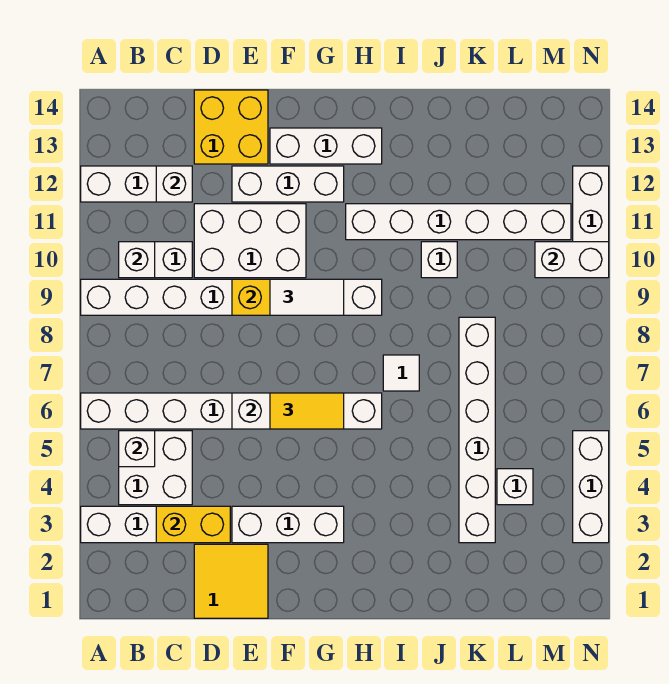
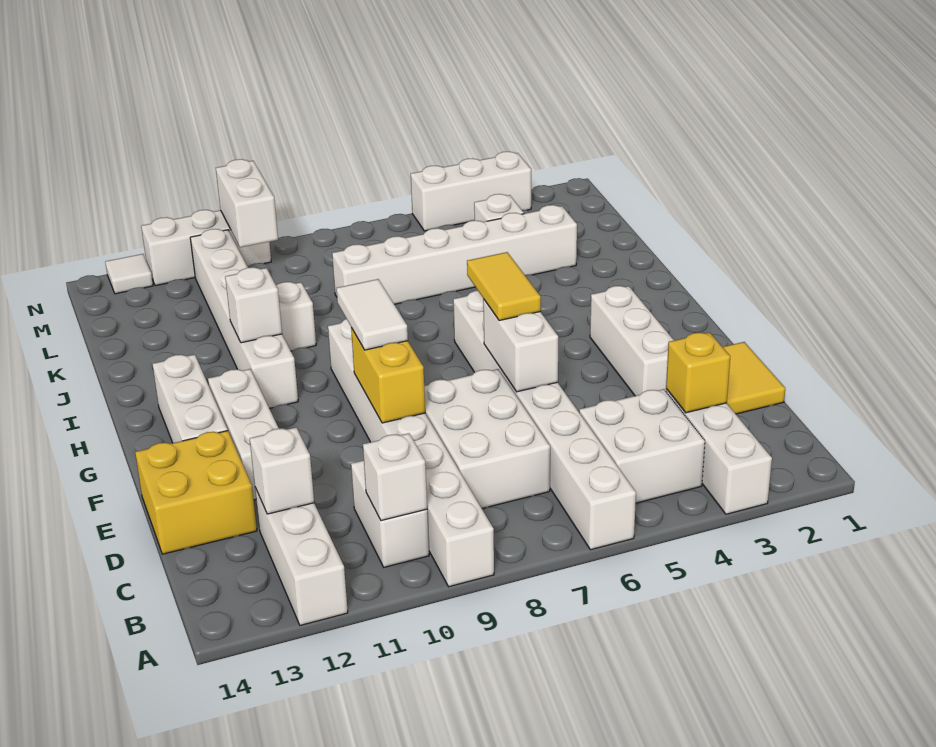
white brick B5 level 2 -> white brick I11 level 2
yellow brick C3:D3 level 2 -> yellow brick C3 level 2
white brick D10:F11 level 1 -> white brick C7:E8 level 1
white tile I7 level 1 -> white tile N13 level 1

